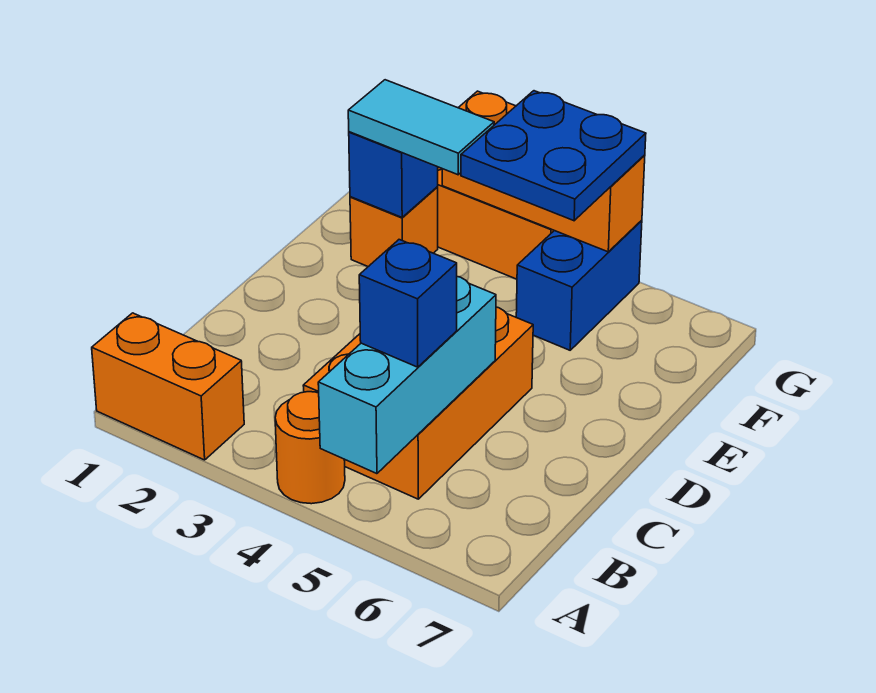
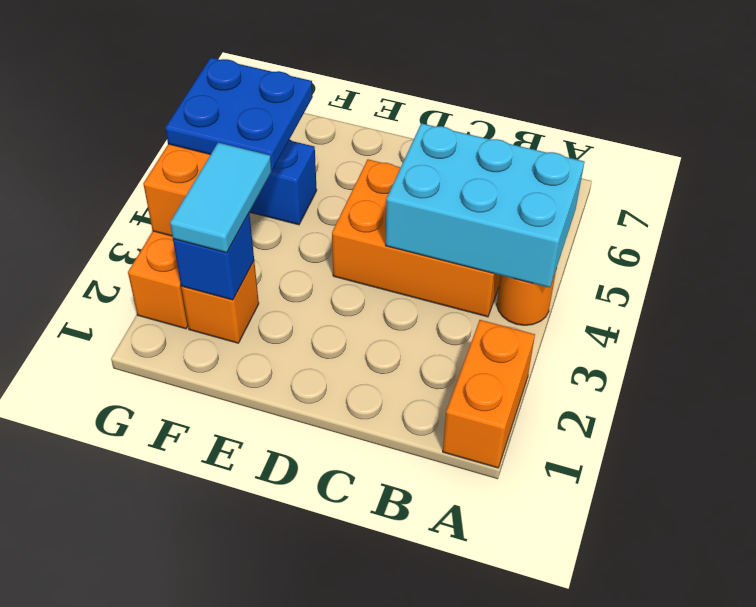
cyan brick A5:C5 level 2 -> cyan brick A4:C5 level 2
blue brick B5 level 3 -> none

